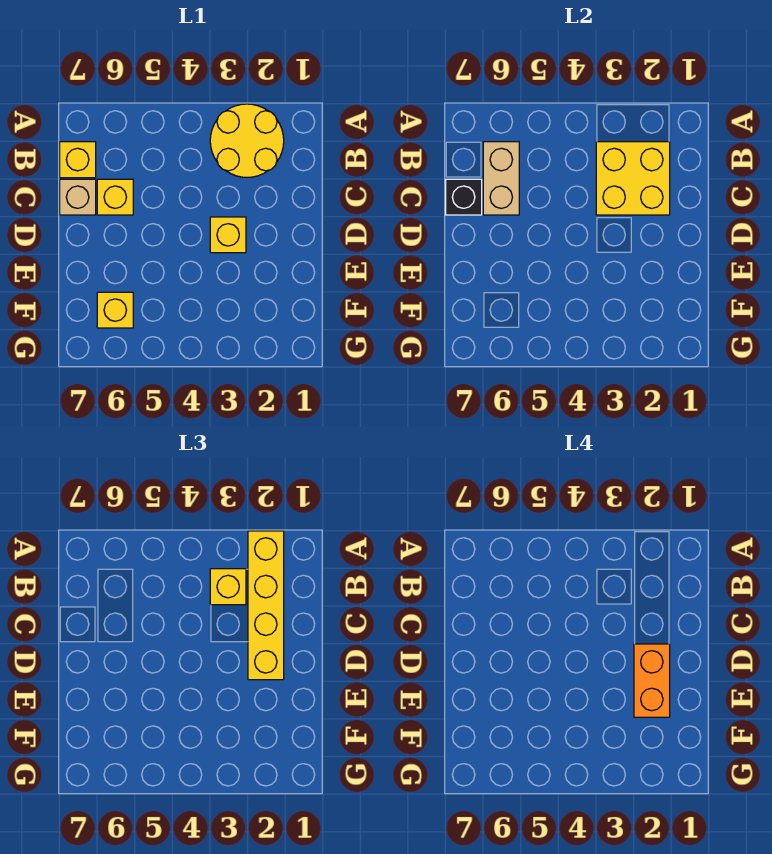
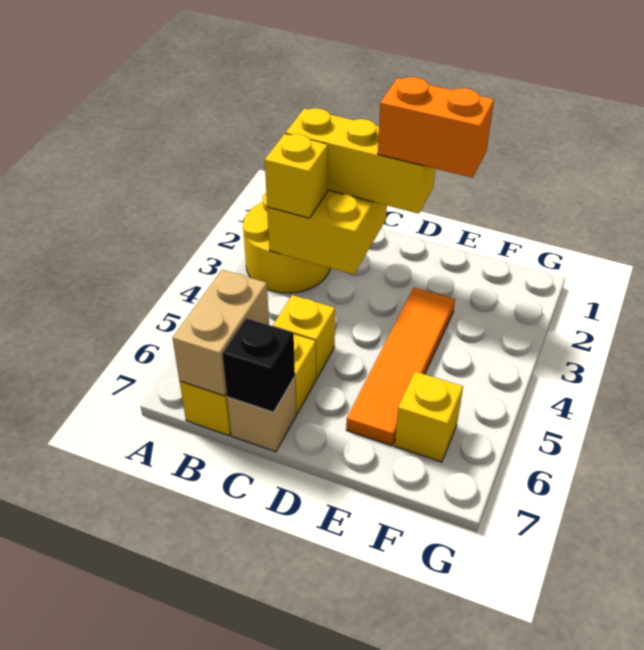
yellow brick A2:D2 level 3 -> yellow brick B2:D2 level 3
tan brick B6:C6 level 2 -> tan brick B6:B7 level 2
yellow brick D3 level 1 -> yellow brick C5 level 1
none -> orange tile E3:E6 level 1

